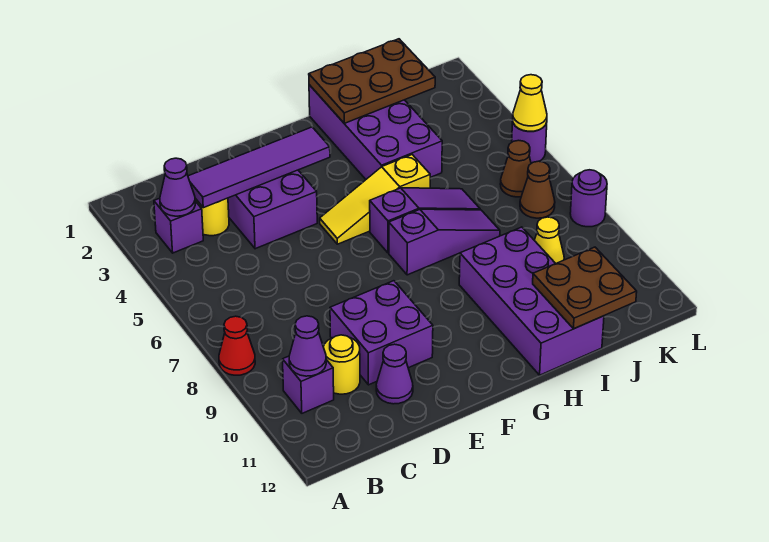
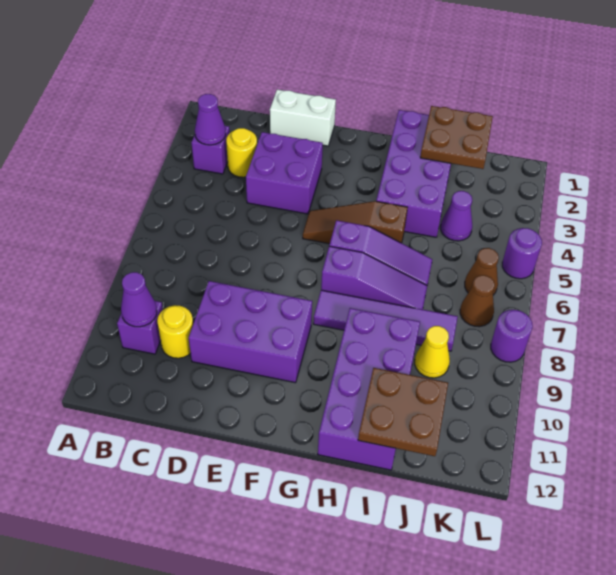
red cone A8 level 1 -> none
purple tile C3:F3 level 2 -> purple tile G8:J8 level 1
none -> white brick D1:E1 level 1
purple brick D9:E10 level 1 -> purple brick D9:F10 level 1
purple cone D11 level 1 -> purple cone J4 level 1
yellow slope F5:H5 level 1 top H -> brown slope F5:H5 level 1 top H
brown plate H1:J2 level 2 -> brown plate I1:J2 level 2
yellow cone L5 level 2 -> none

